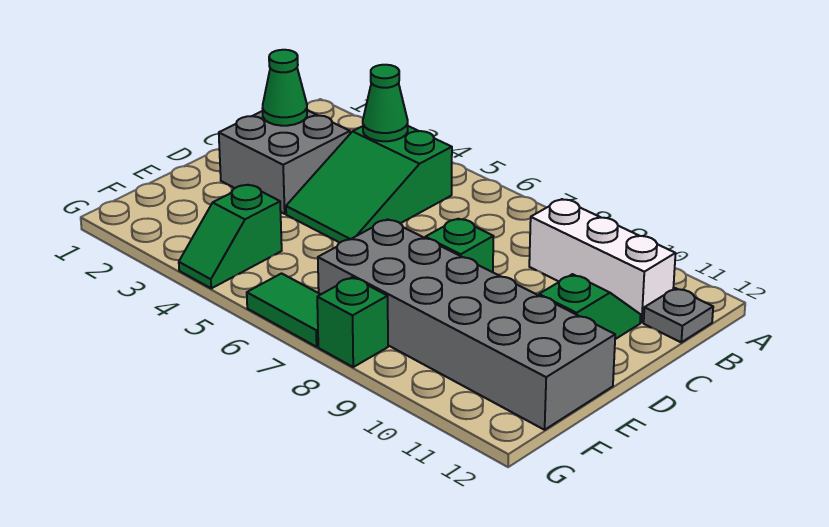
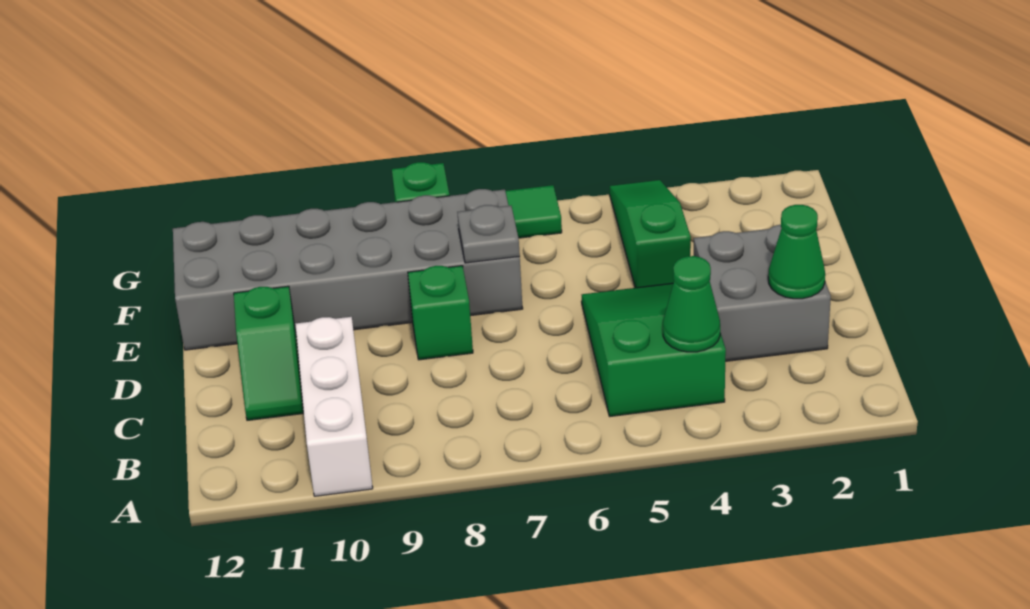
white brick B9:B11 level 1 -> white brick A10:C10 level 1
grey plate B12 level 1 -> grey plate E7 level 2
green slope F4:G4 level 1 top F -> green slope E4:G4 level 1 top E

